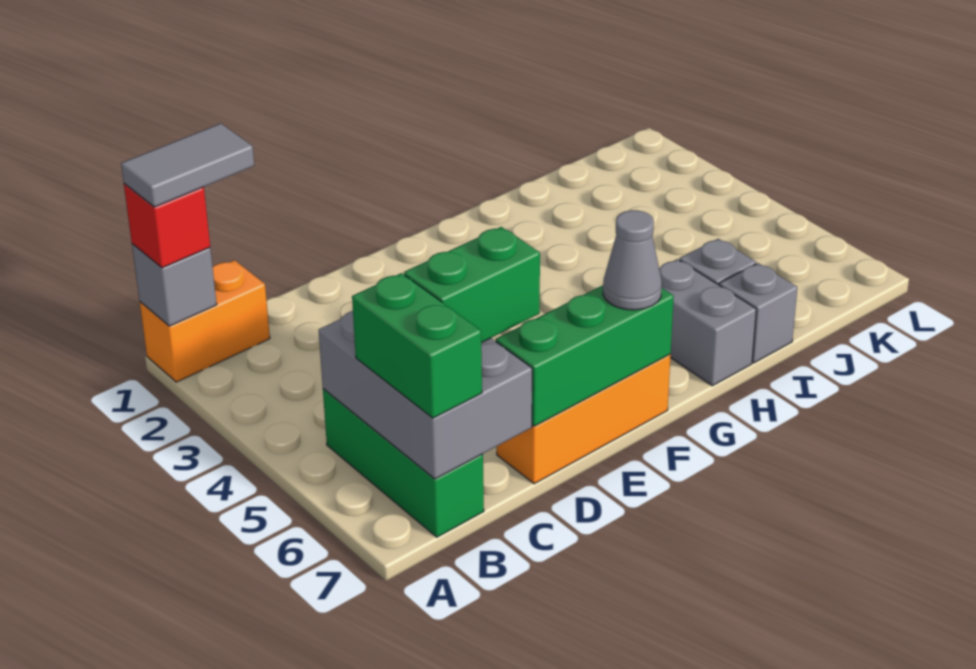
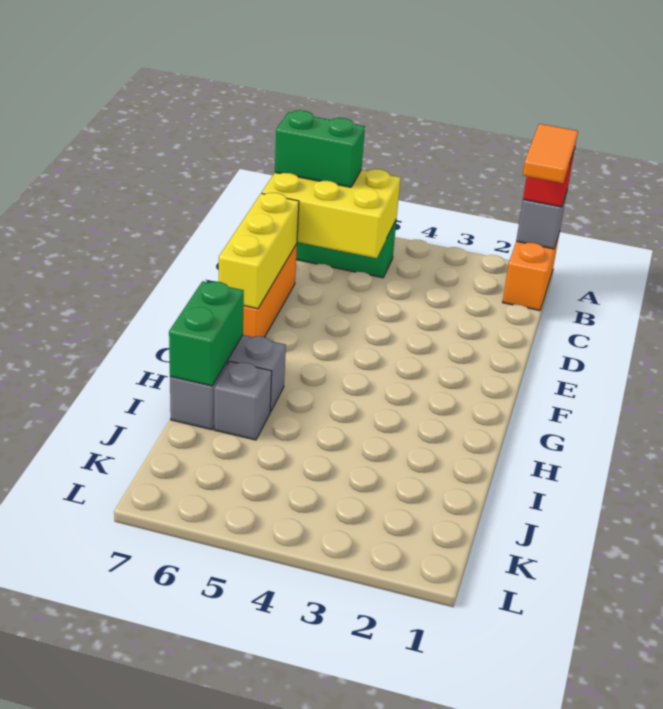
grey tile A1:B1 level 4 -> orange tile A1:B1 level 4
grey brick B5:C7 level 2 -> yellow brick B5:C7 level 2
green brick C6:D6 level 3 -> green brick H7:I7 level 2
green brick D7:F7 level 2 -> yellow brick D7:F7 level 2
grey cone F7 level 3 -> none

